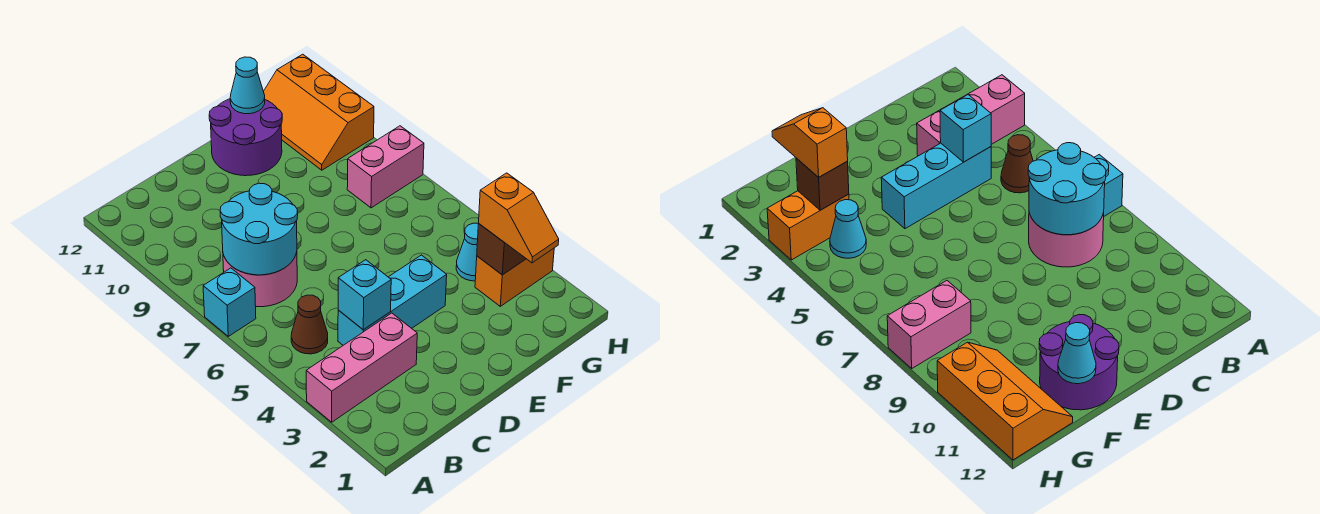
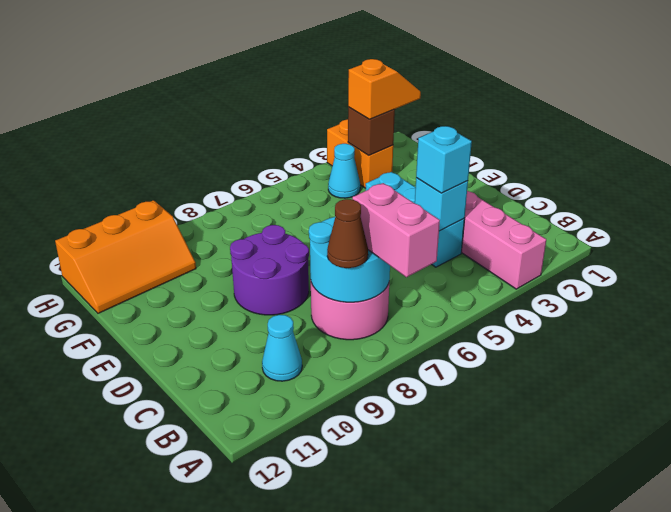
cyan brick A7 level 1 -> cyan brick C4 level 3
brown cone B5 level 1 -> brown cone B8 level 3
purple round brick E11:F12 level 1 -> purple round brick D8:E9 level 1
cyan cone F12 level 2 -> cyan cone B10 level 1
pink brick G8:H8 level 1 -> pink brick A7:B7 level 3

